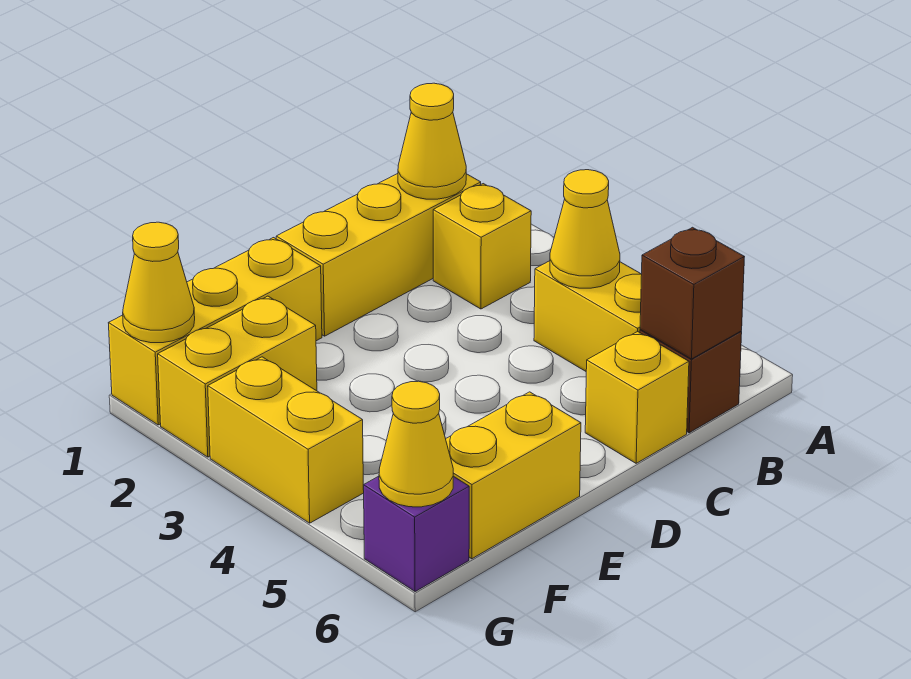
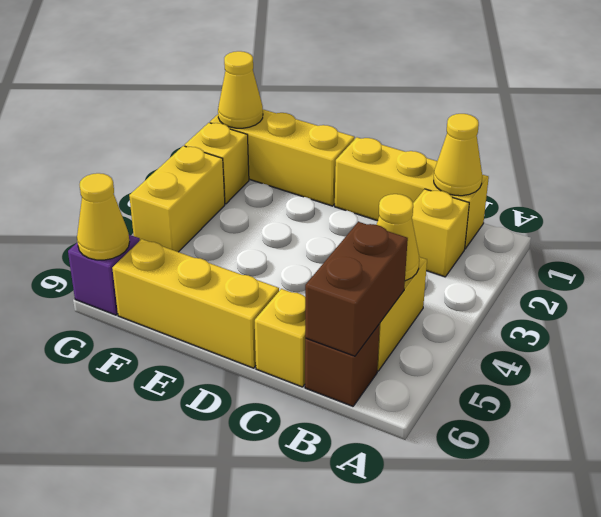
brown brick B6 level 2 -> brown brick B5:B6 level 2
yellow brick E6:F6 level 1 -> yellow brick D6:F6 level 1
yellow brick F2:G2 level 1 -> yellow brick G2 level 1

